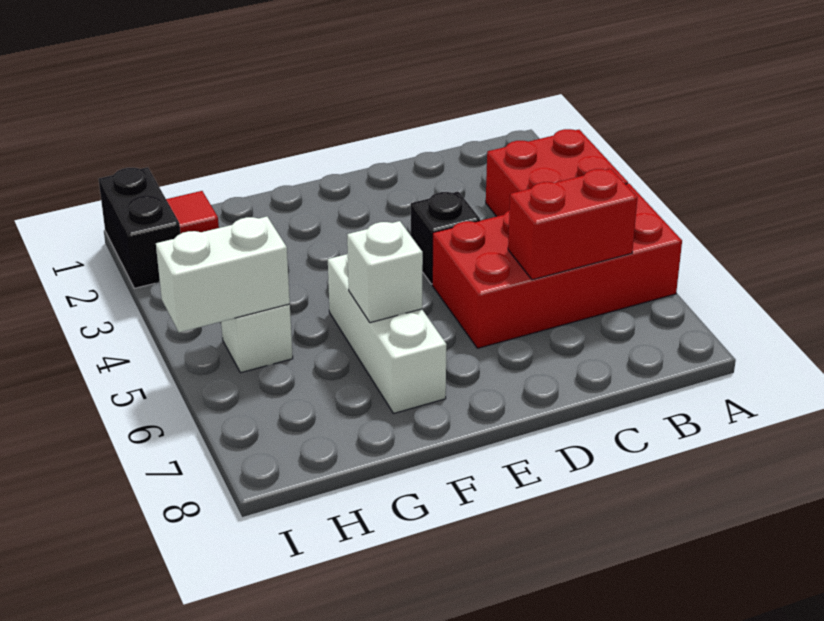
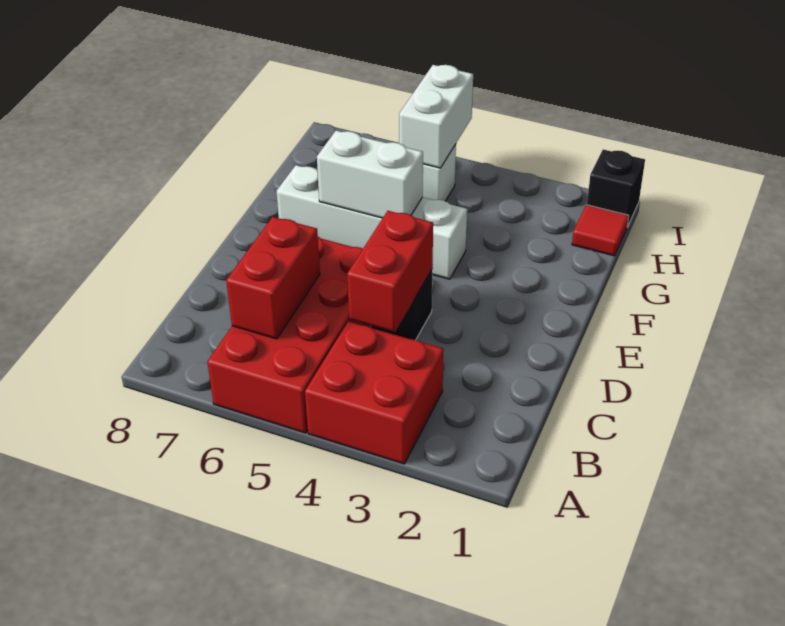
none -> red brick C4:D4 level 2
white brick F5:F7 level 1 -> white brick F4:F7 level 1
white brick F6 level 2 -> white brick F5:F6 level 2
black brick I1:I2 level 1 -> black brick I1 level 1

